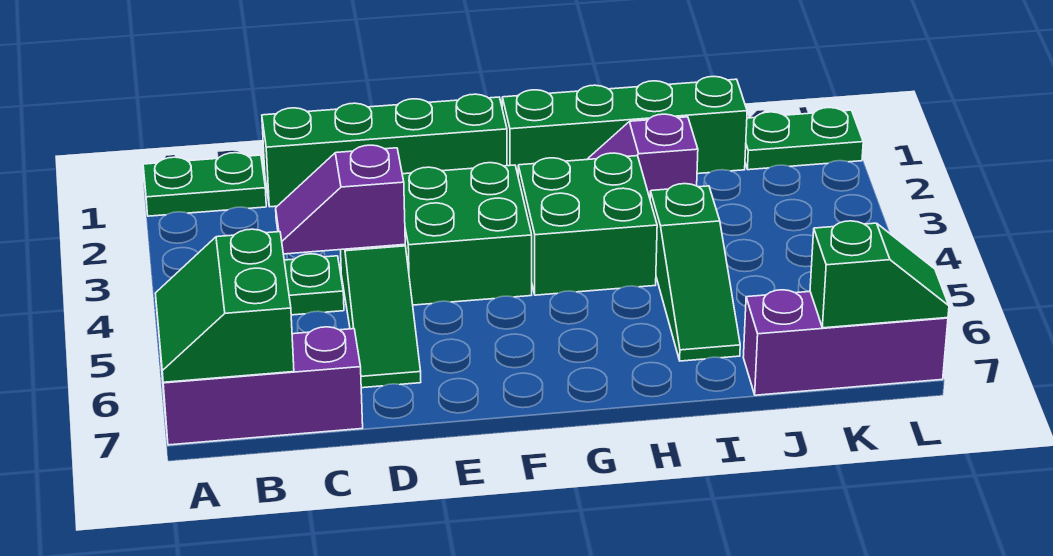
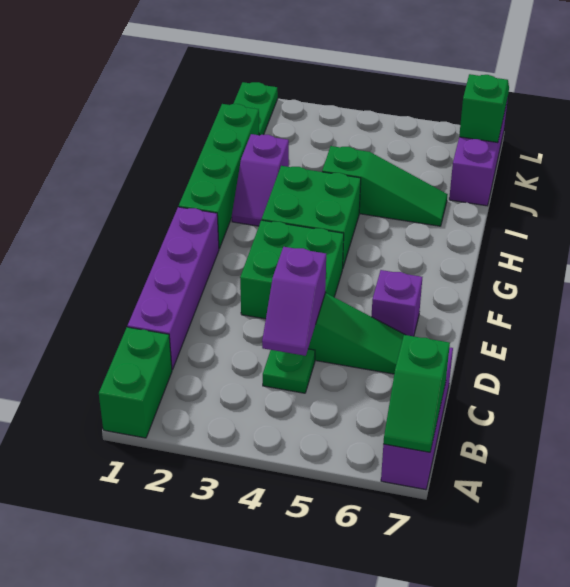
green plate A1:B1 level 1 -> green brick A1:B1 level 1
green slope A6:B7 level 2 top B -> green slope A7:B7 level 2 top B
green brick C1:F1 level 1 -> purple brick C1:F1 level 1
none -> purple brick E6 level 1

